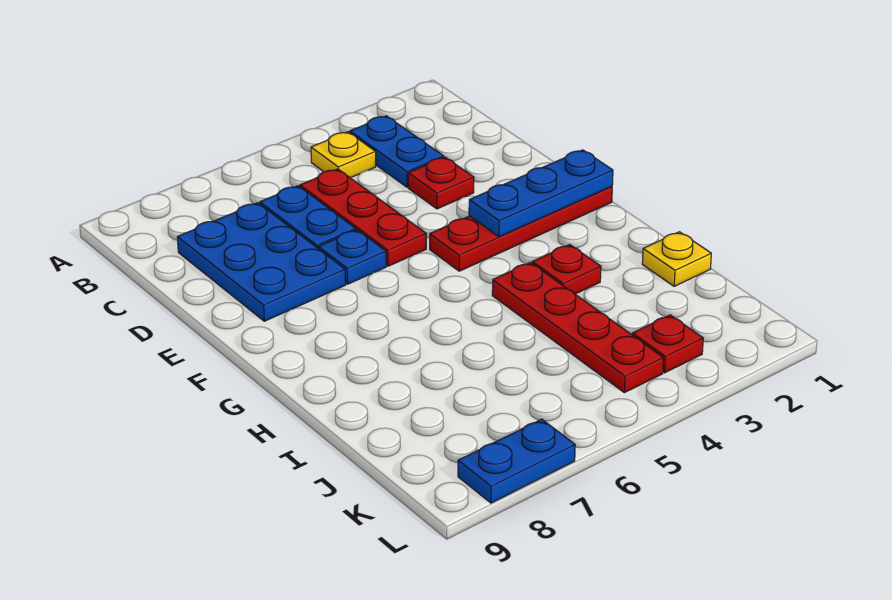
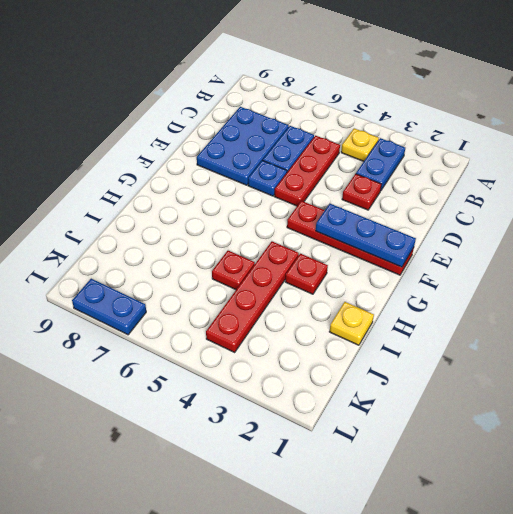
red plate K3 level 1 -> red plate I5 level 1

